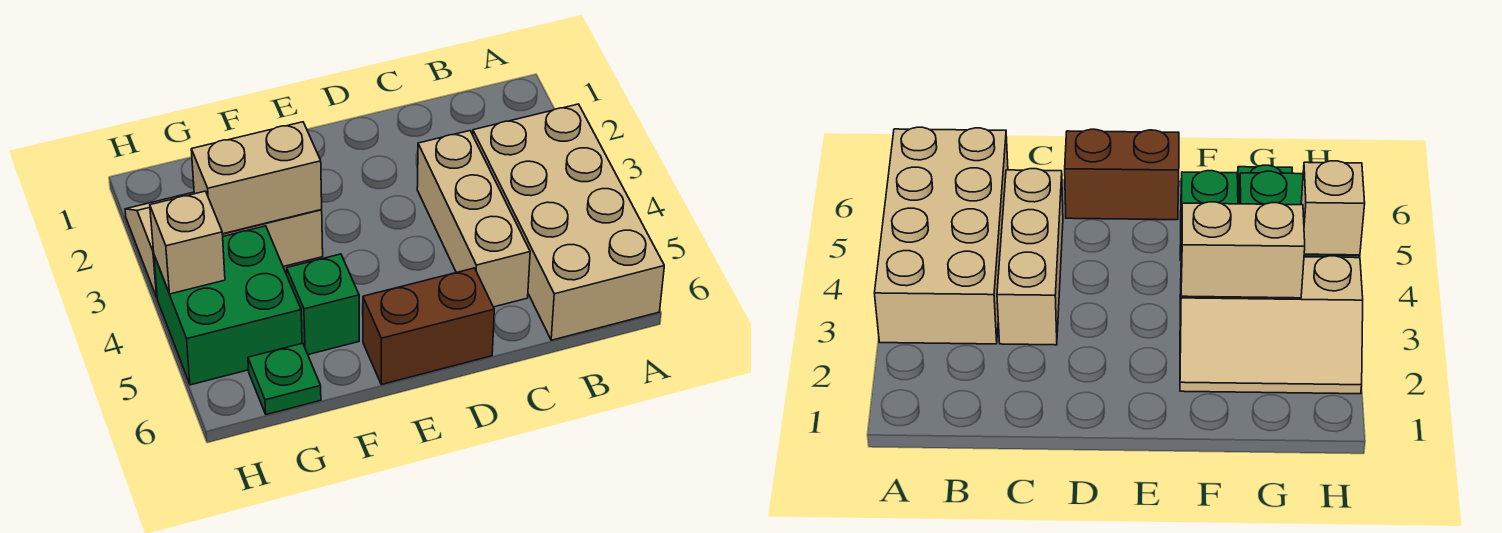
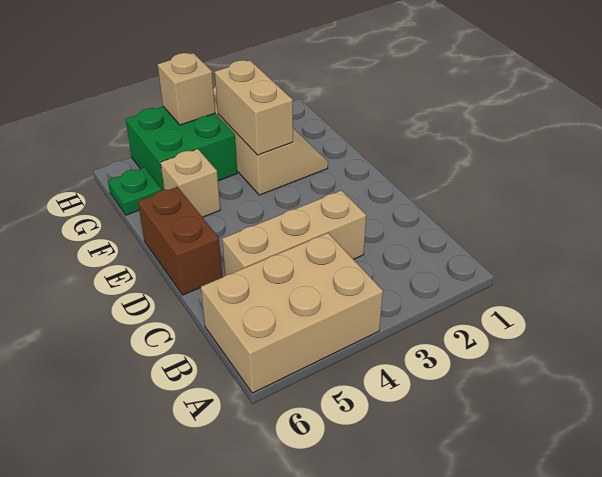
tan brick A3:B6 level 1 -> tan brick A4:B6 level 1
green brick F5 level 1 -> tan brick F5 level 1

